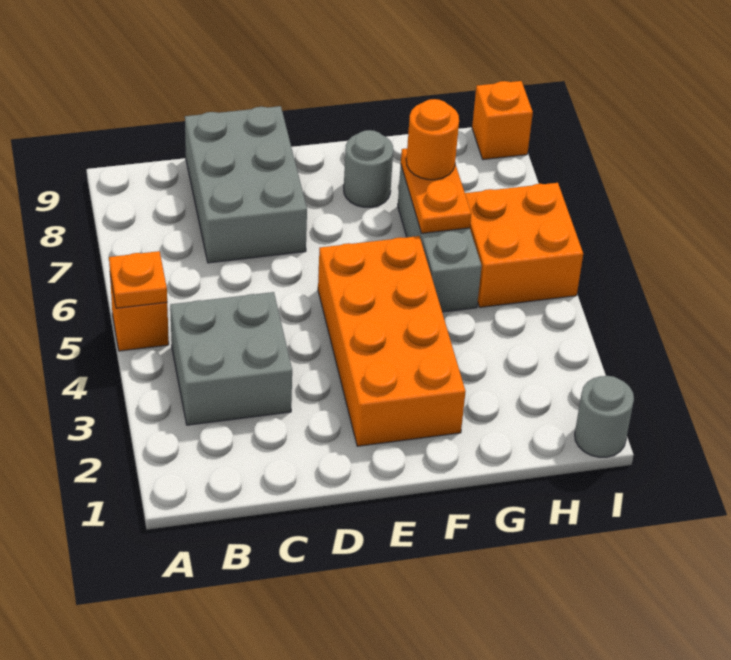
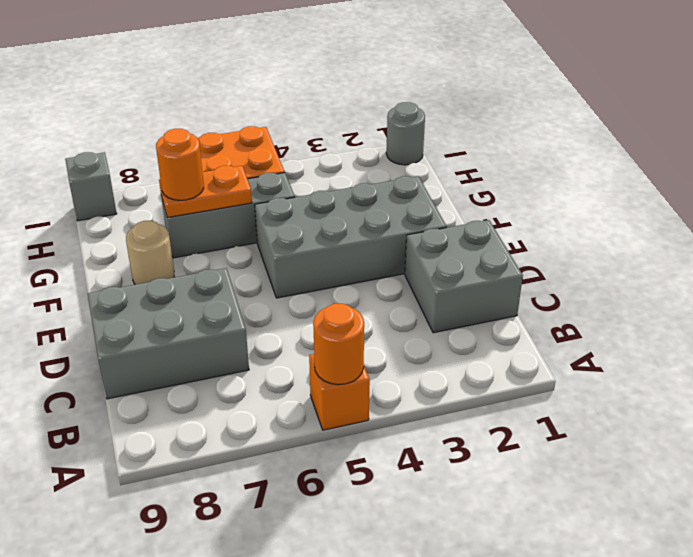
orange plate A5 level 2 -> orange round brick A5 level 2
grey brick B3:C4 level 1 -> grey brick C1:D2 level 1
orange brick E2:F5 level 1 -> grey brick E2:F5 level 1
grey round brick F8 level 1 -> tan round brick F8 level 1
orange brick I9 level 1 -> grey brick I9 level 1

